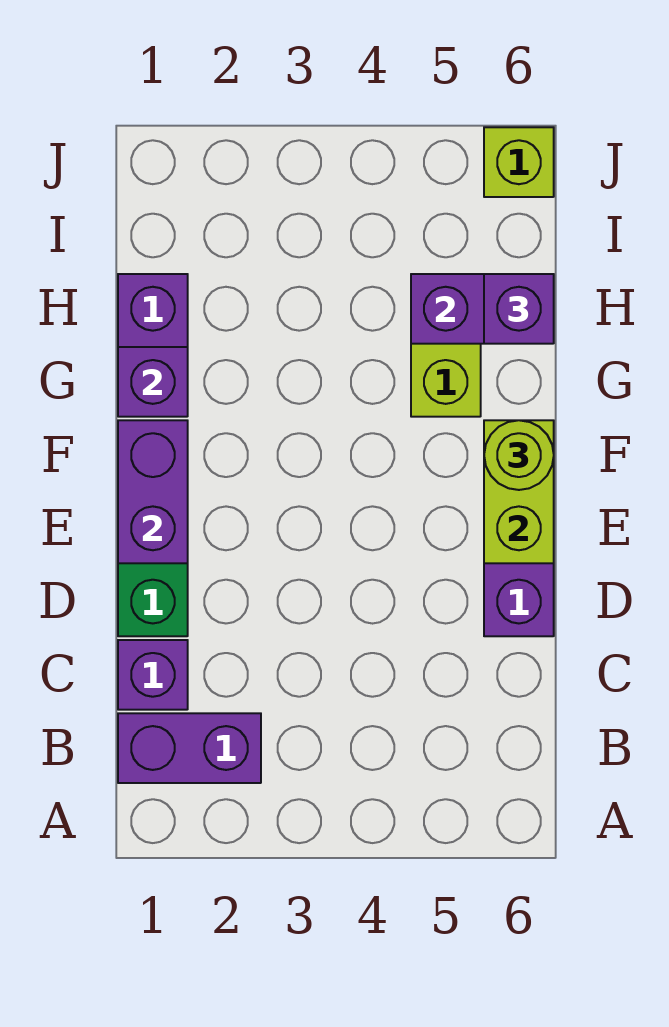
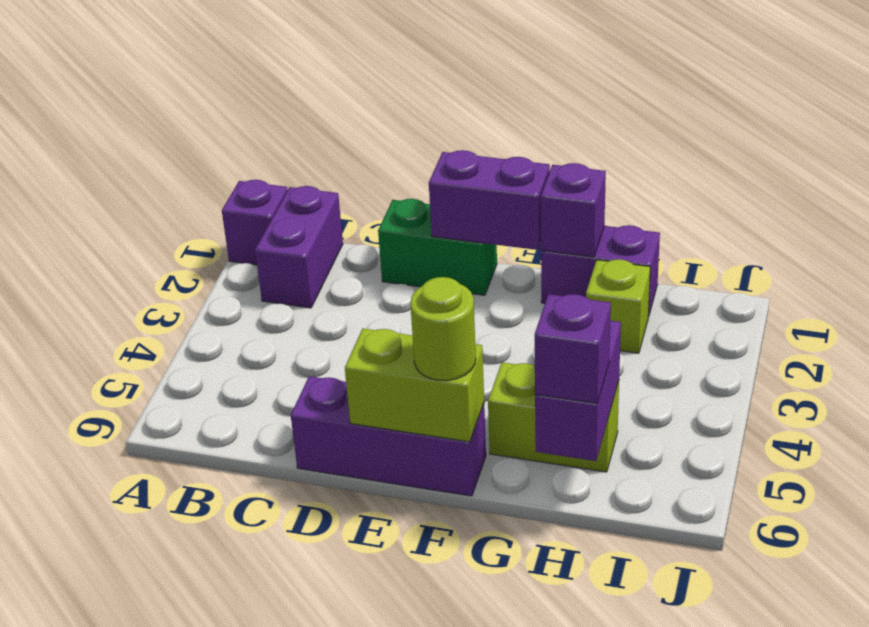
purple brick C1 level 1 -> purple brick A1 level 1
lime brick J6 level 1 -> lime brick H2 level 1

